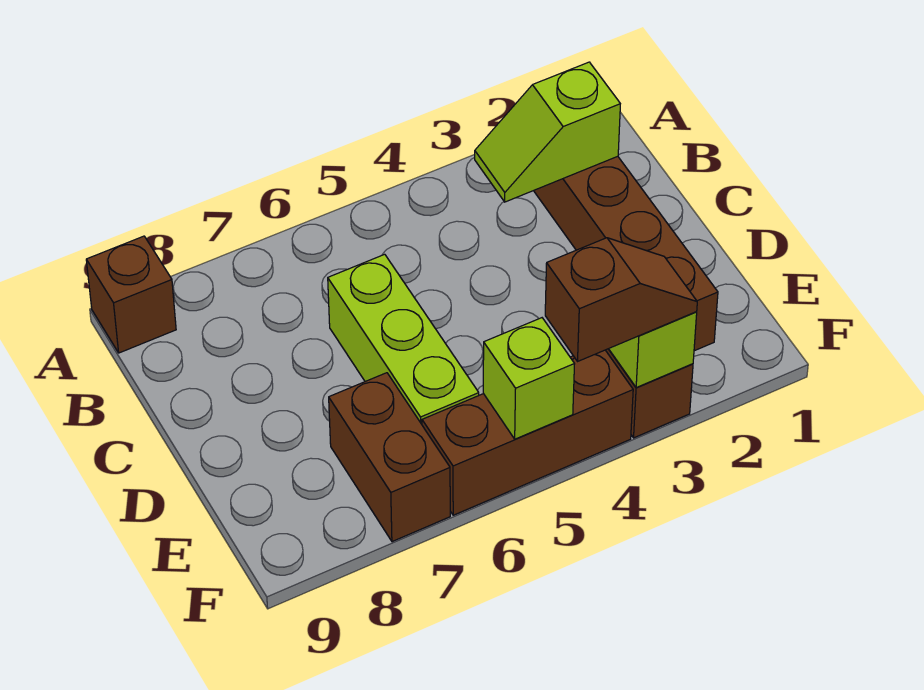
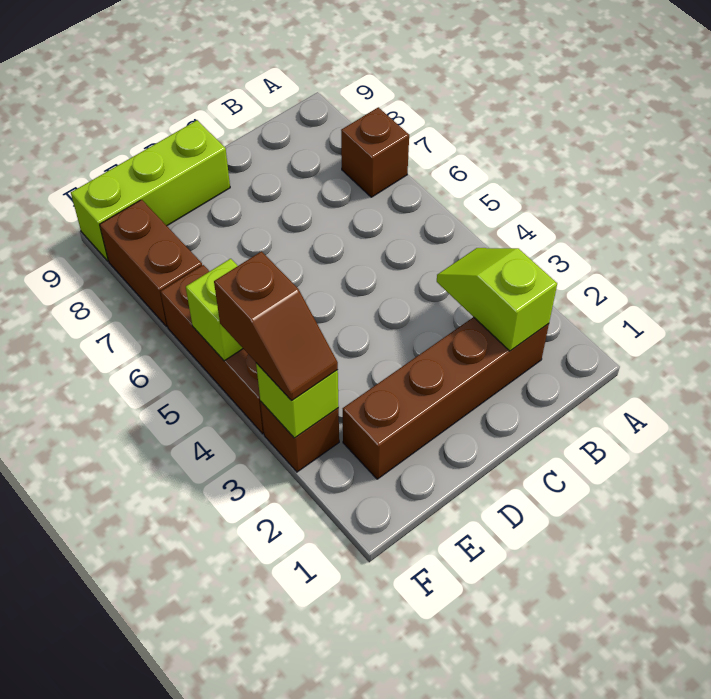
brown brick A9 level 1 -> brown brick A7 level 1
lime brick C6:E6 level 1 -> lime brick D9:F9 level 1
brown brick E7:F7 level 1 -> brown brick F7:F8 level 1

